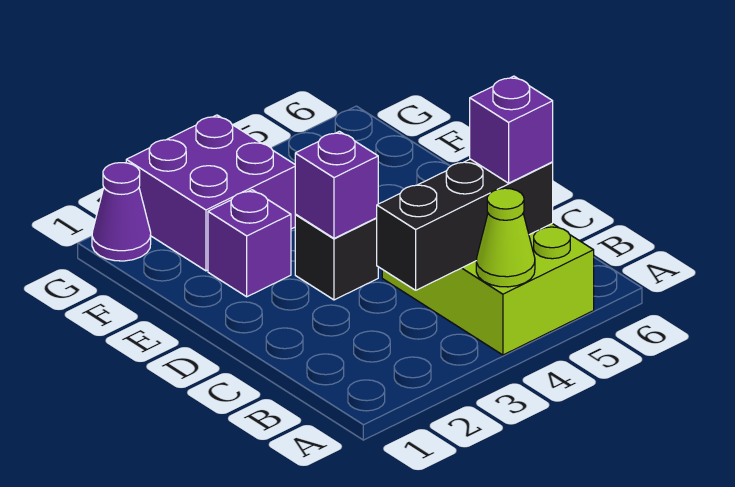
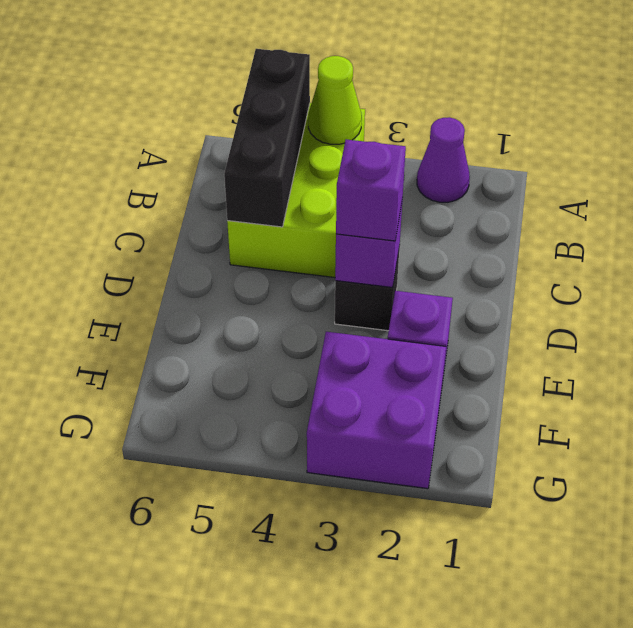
black brick B3:B5 level 2 -> black brick A5:C5 level 2
purple brick B5 level 3 -> purple brick D3 level 3
purple cone G1 level 1 -> purple cone A2 level 1

